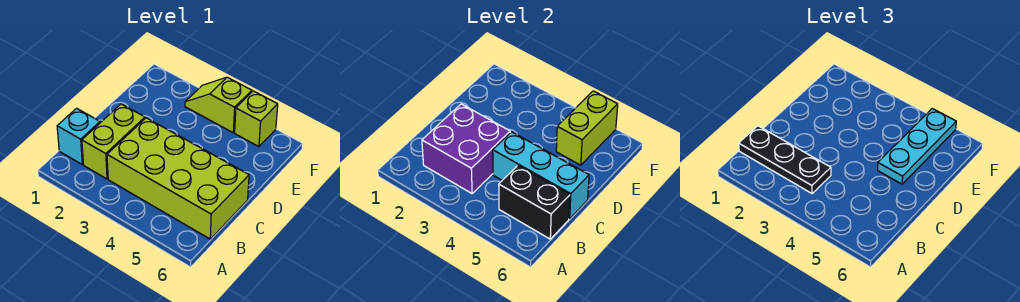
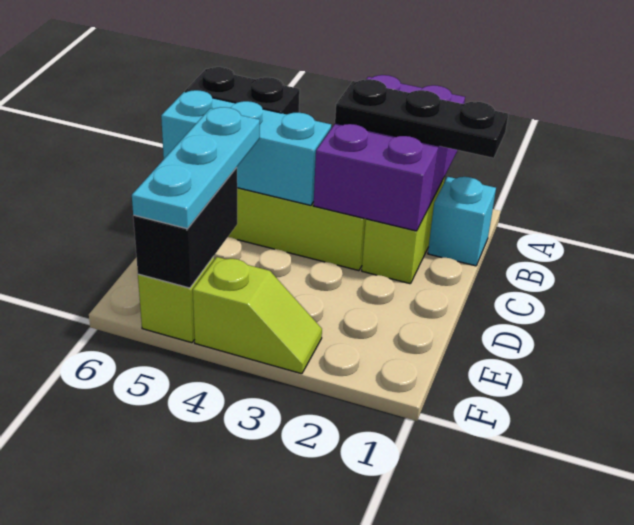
purple brick B2:C3 level 2 -> purple brick A2:C3 level 2
lime brick E5:F5 level 2 -> black brick E5:F5 level 2

